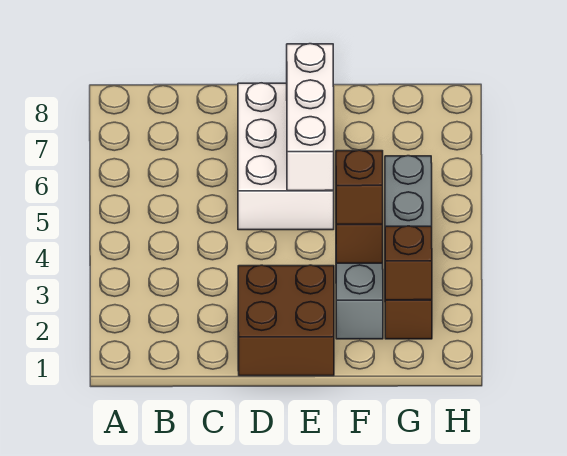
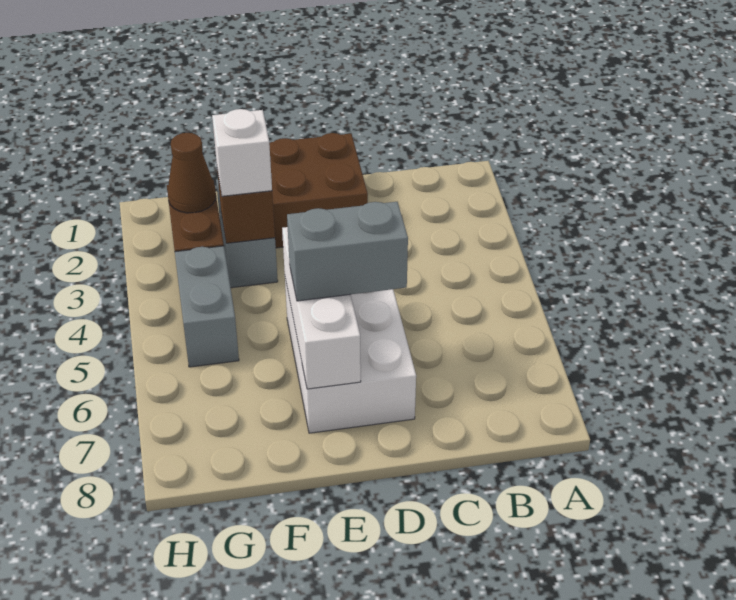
none -> grey brick D6:E6 level 3
brown brick F3 level 3 -> white brick F3 level 3
brown brick G2 level 2 -> brown cone G2 level 2

